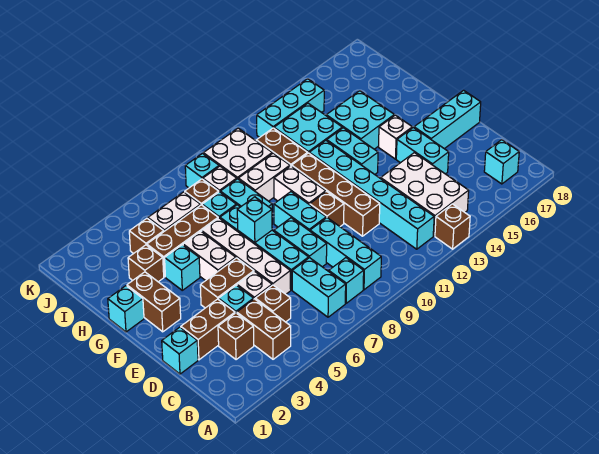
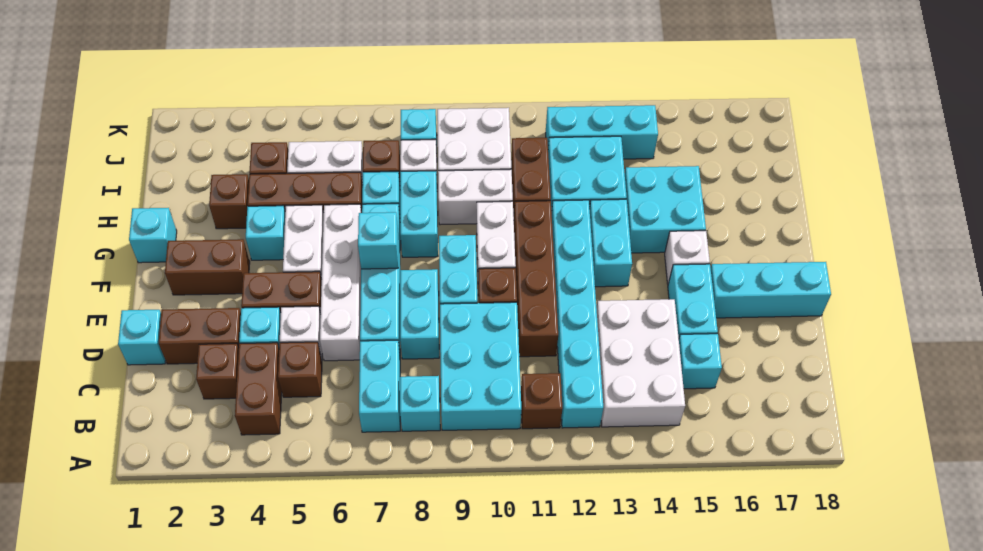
brown brick A13 level 1 -> brown brick B11 level 1
cyan brick B9:D9 level 1 -> cyan brick B9:D10 level 1
cyan brick B17 level 1 -> cyan brick C15 level 1
brown brick F2:G2 level 1 -> brown brick F2:F3 level 1

